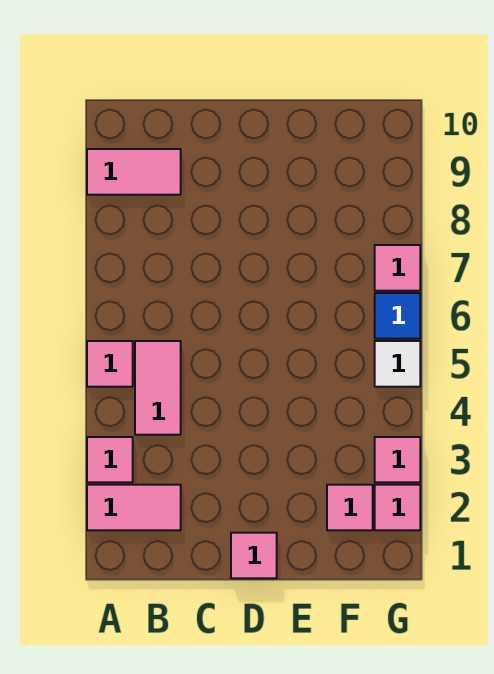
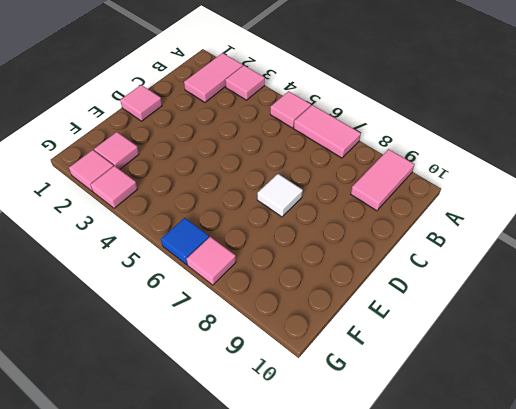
pink tile B4:B5 level 1 -> pink tile A6:A7 level 1
white tile G5 level 1 -> white tile D7 level 1

